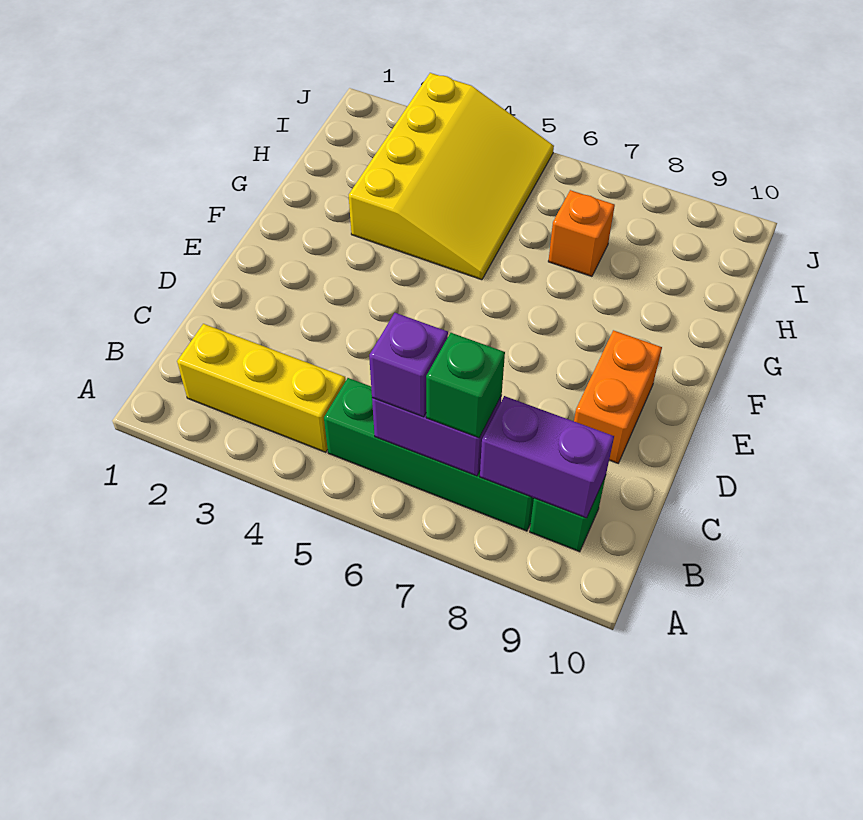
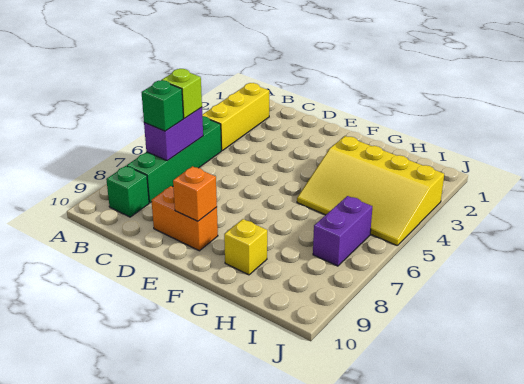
purple brick B6 level 3 -> lime brick B6 level 3
purple brick B8:B9 level 2 -> purple brick I6:I7 level 1
none -> yellow brick G9 level 1
orange brick H7 level 1 -> orange brick E9 level 2

